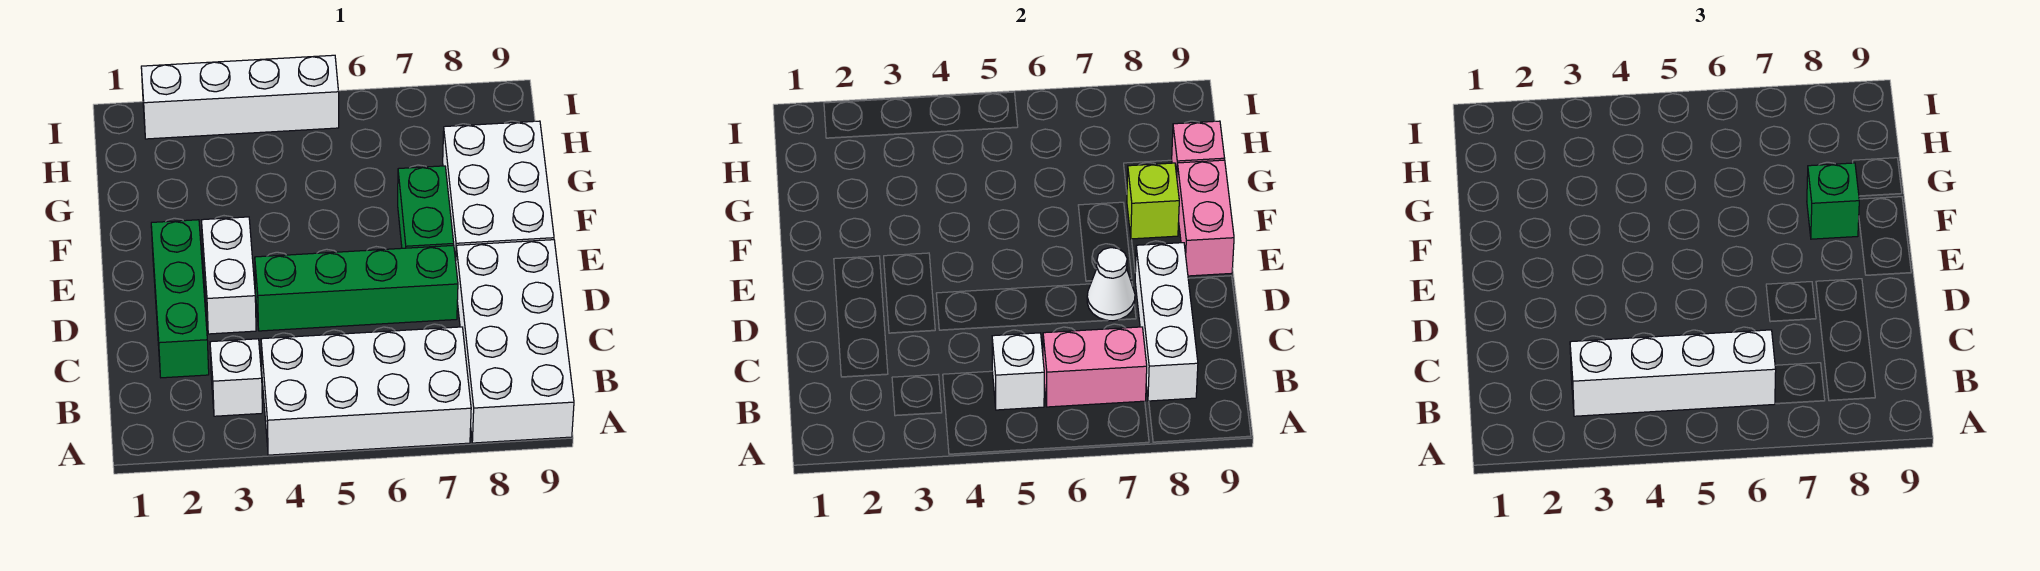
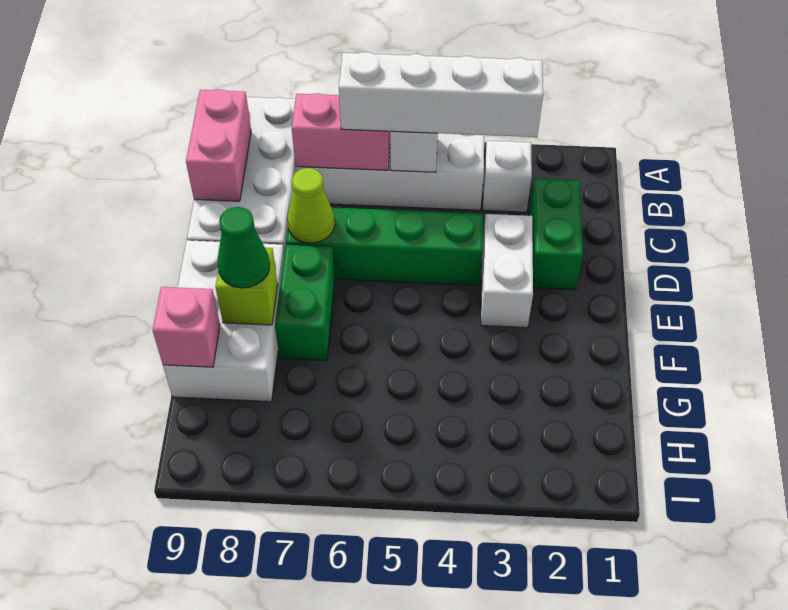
white brick B8:D8 level 2 -> none
green brick C2:E2 level 1 -> green brick C2:D2 level 1
white cone D7 level 2 -> lime cone D7 level 2
pink brick E9:F9 level 2 -> pink brick B9:C9 level 2
green brick F8 level 3 -> green cone F8 level 3
white brick I2:I5 level 1 -> none

